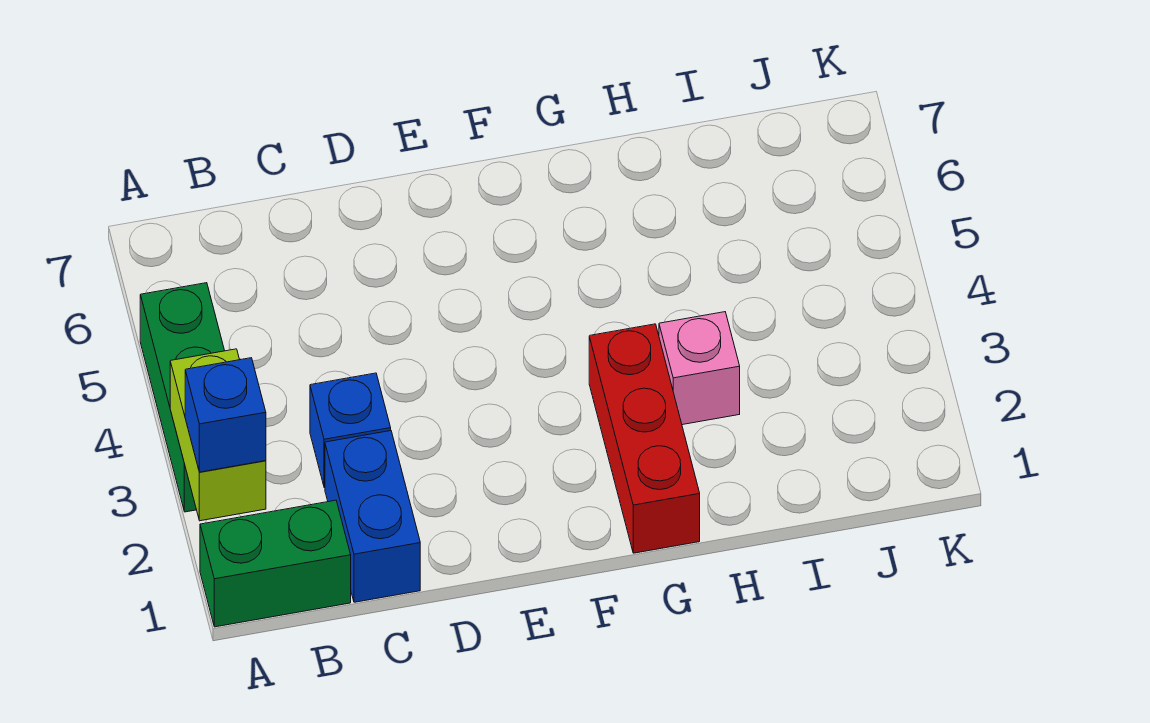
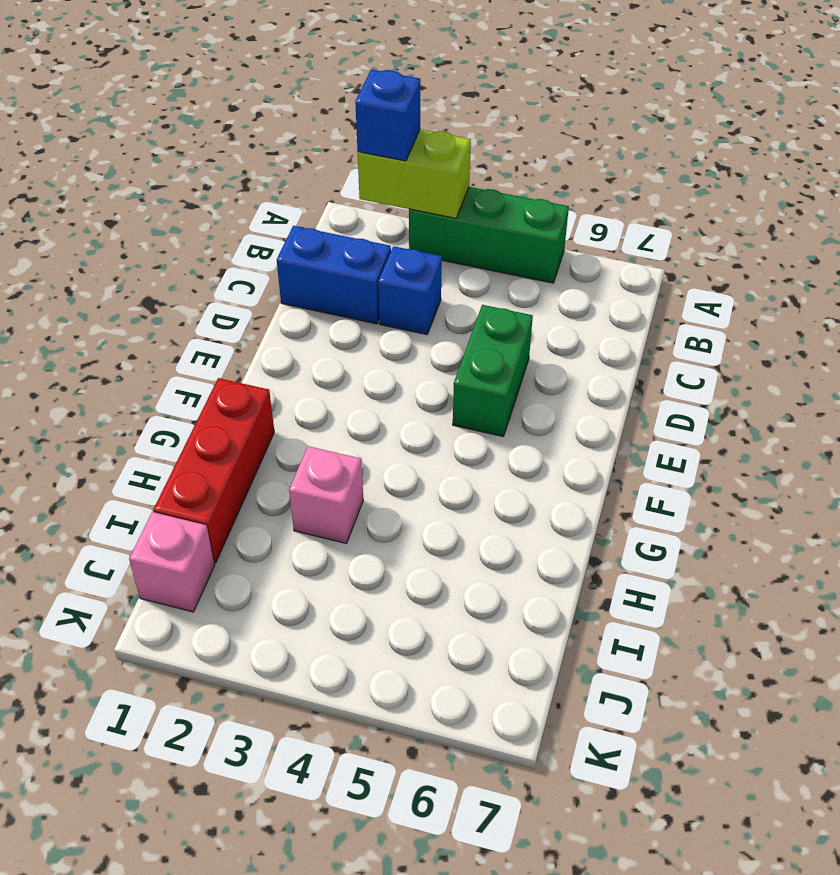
green brick A1:B1 level 1 -> green brick D5:E5 level 1
red brick G1:G3 level 1 -> red brick G1:I1 level 1
none -> pink brick J1 level 1

